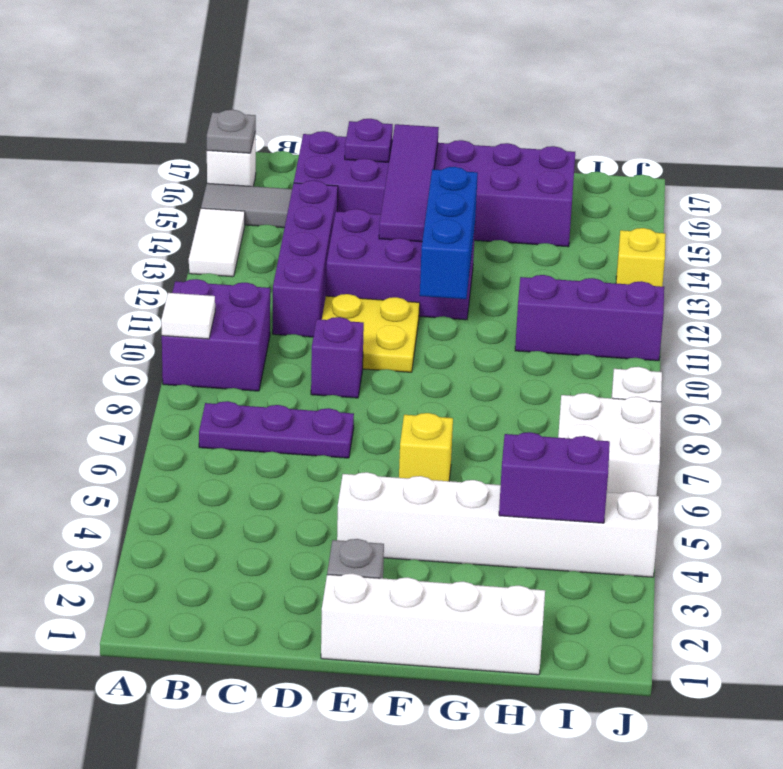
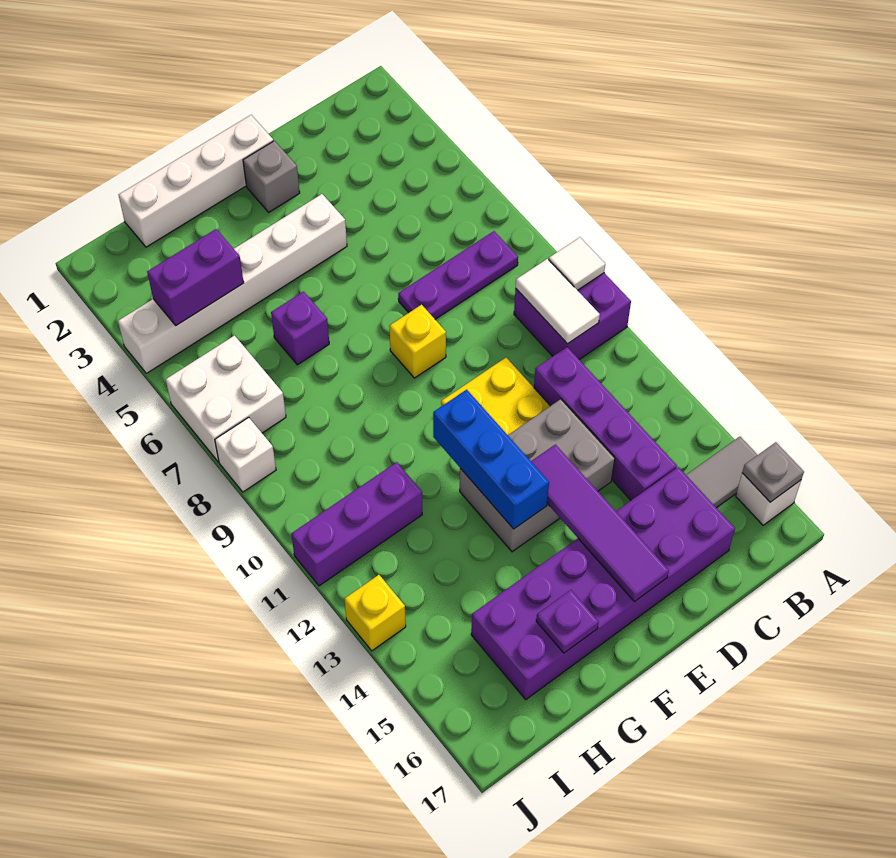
white tile A13:A14 level 1 -> white tile B9:B10 level 2
purple brick D9 level 1 -> purple brick G6 level 1
purple brick D12:F13 level 1 -> grey brick D12:F13 level 1
purple plate D16 level 2 -> purple plate G16 level 2
yellow brick F6 level 1 -> yellow brick E8 level 1

